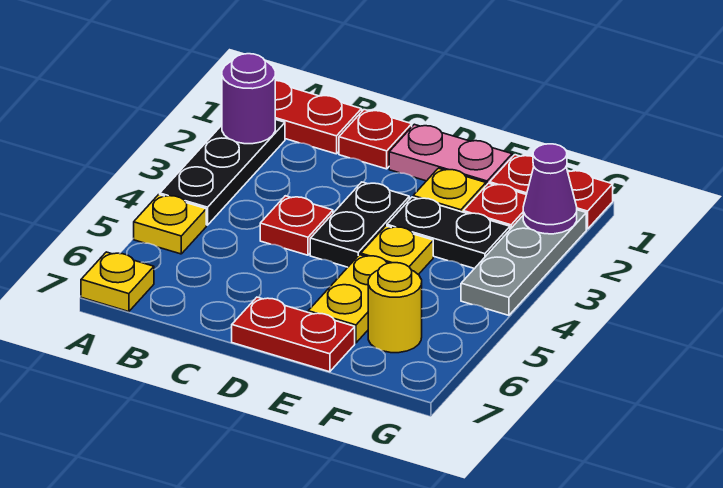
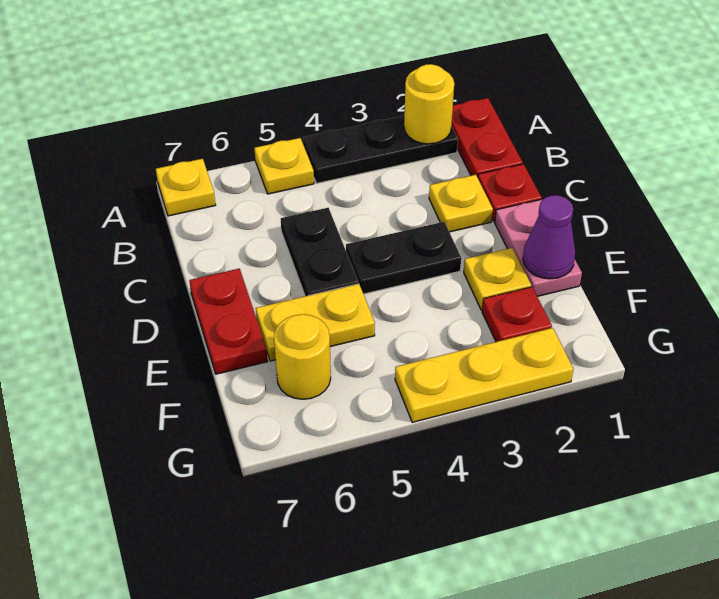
purple round brick A2 level 2 -> yellow round brick A2 level 2
red plate C4 level 1 -> none
black plate E3:F3 level 1 -> black plate C5:D5 level 1
yellow plate E4 level 1 -> yellow plate C2 level 1
red plate F1:G1 level 1 -> none
grey plate G2:G4 level 1 -> yellow plate G2:G4 level 1
purple cone G2 level 2 -> purple cone E1 level 2

